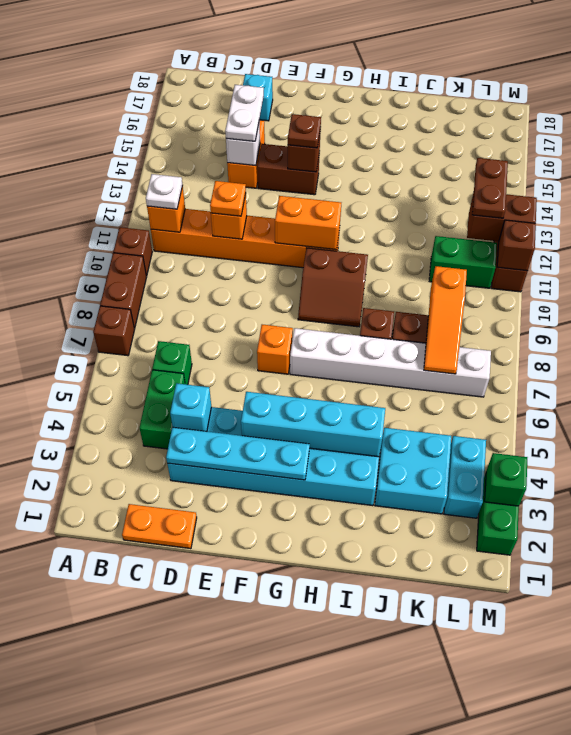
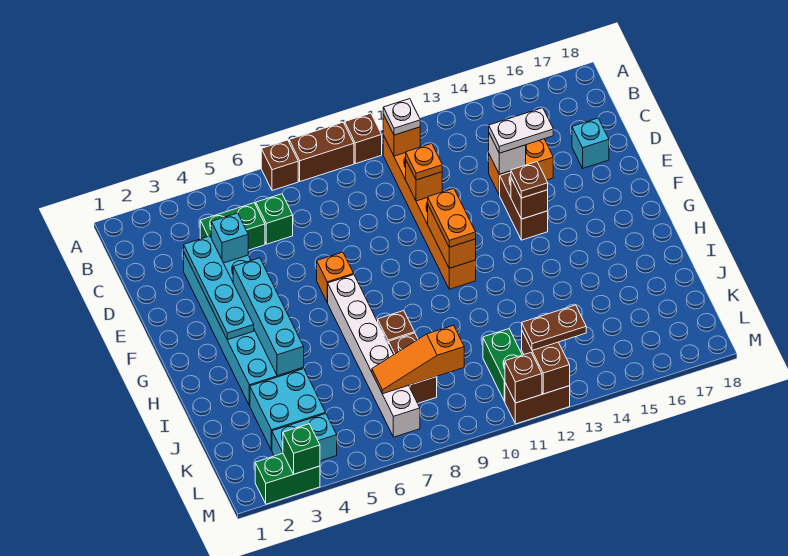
orange plate C1:D1 level 1 -> orange plate F11:G11 level 3
brown slope G9:H10 level 1 top 10 -> none

